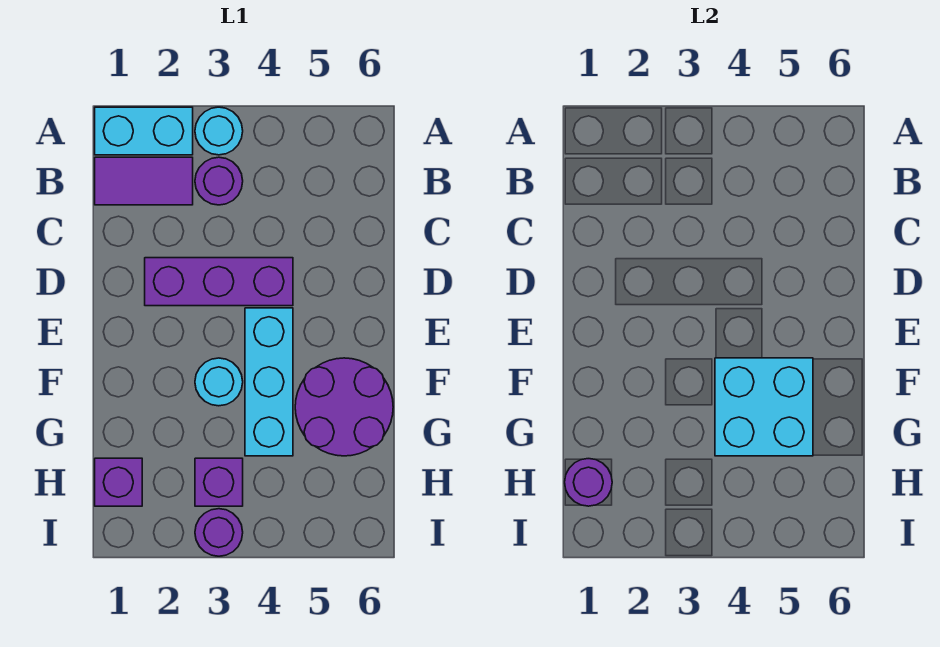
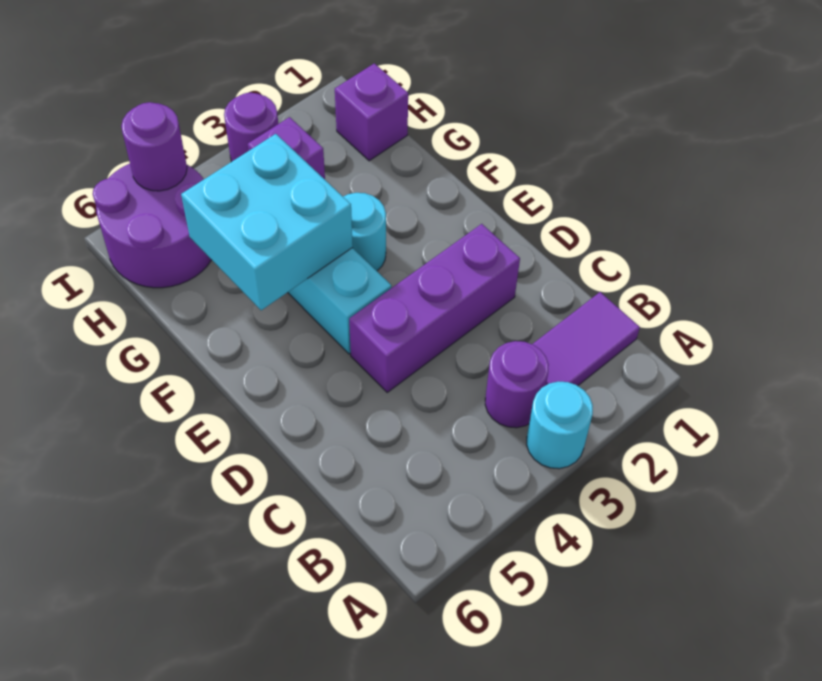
cyan brick A1:A2 level 1 -> none
purple round brick F5:G6 level 1 -> purple round brick H5:I6 level 1
purple round brick H1 level 2 -> purple round brick I5 level 2

